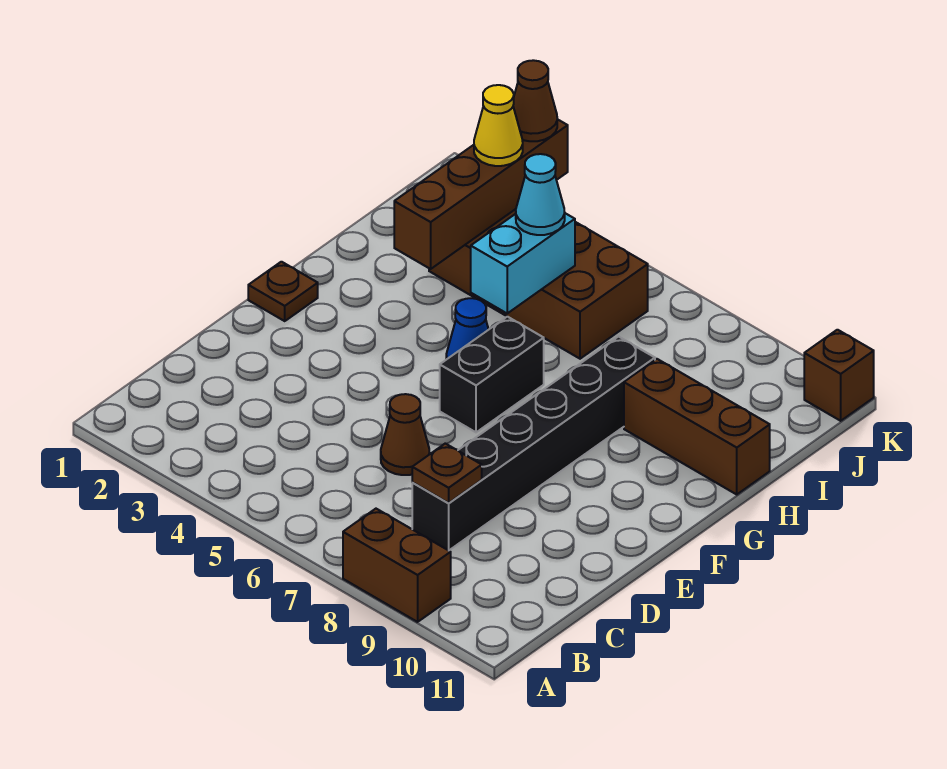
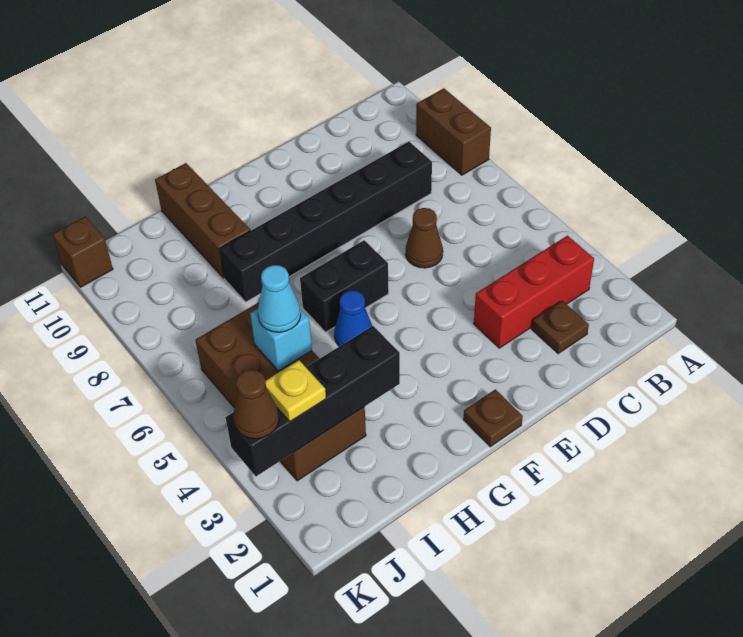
none -> red brick B3:D3 level 1
brown plate C8 level 2 -> brown plate C2 level 1
brown brick H3:K3 level 2 -> black brick H3:K3 level 2
cyan brick H5:I5 level 2 -> cyan brick I5 level 2
yellow cone J3 level 3 -> yellow plate J3 level 3

